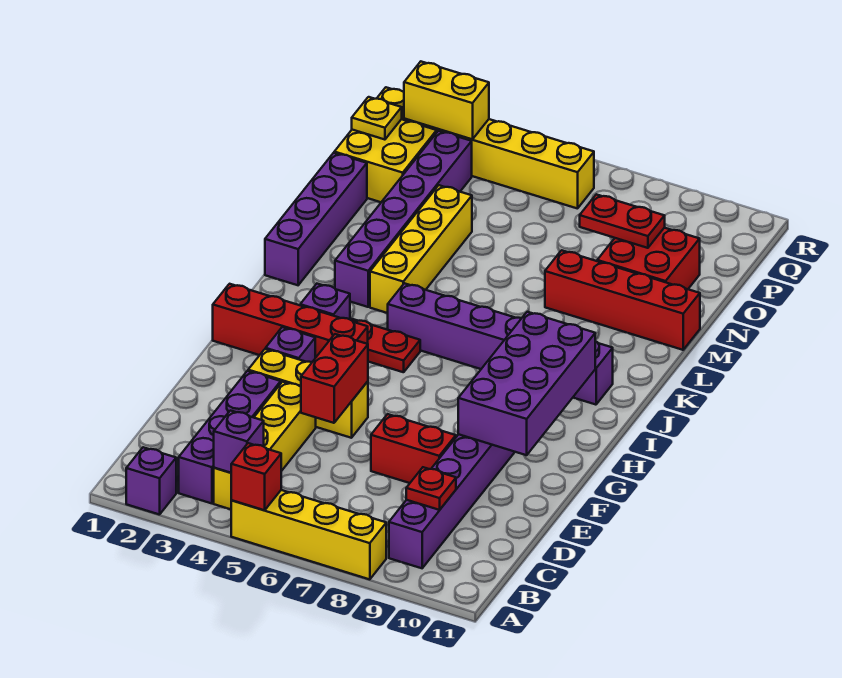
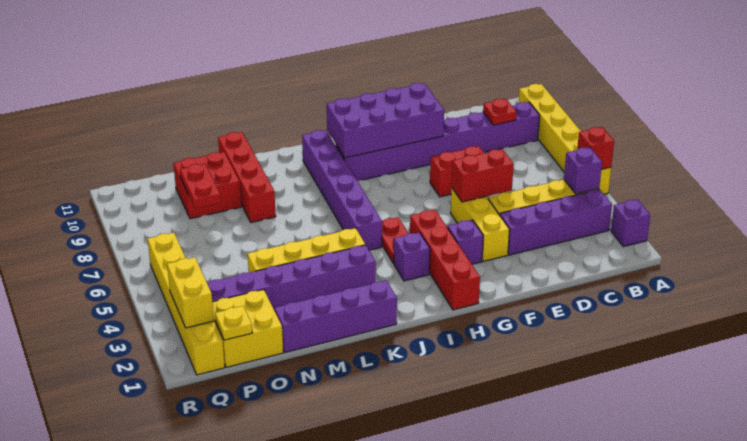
yellow brick A5:A8 level 1 -> yellow brick A5:A10 level 1
red brick E7:E8 level 1 -> red brick E7:F7 level 1

